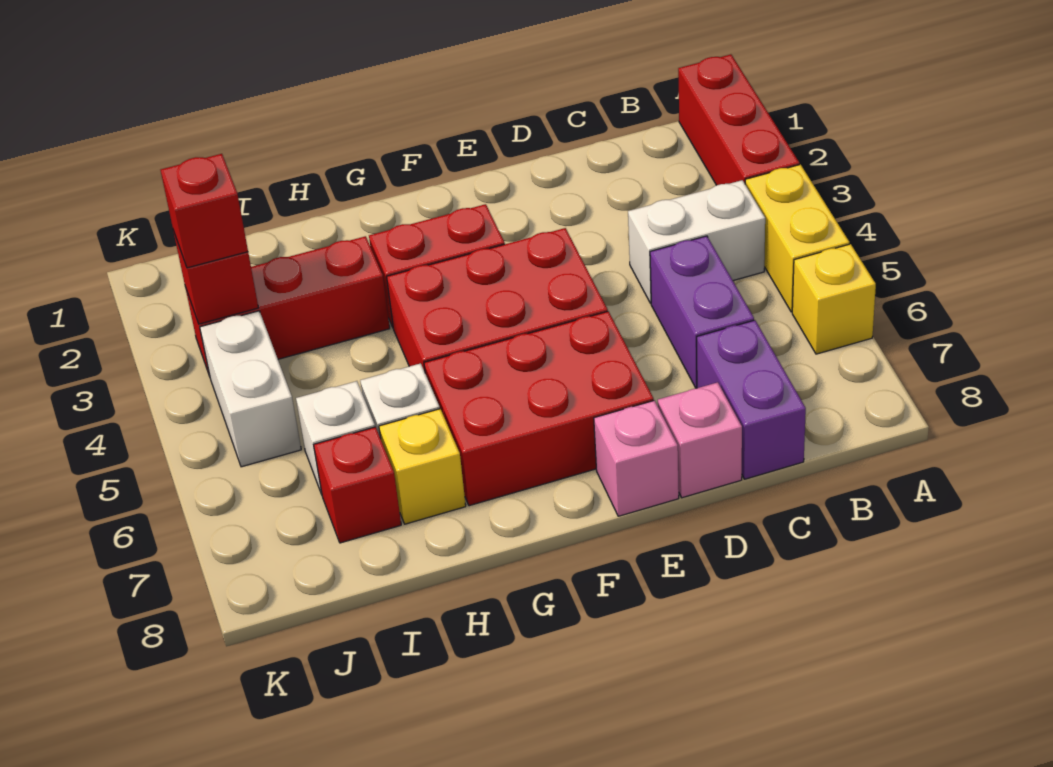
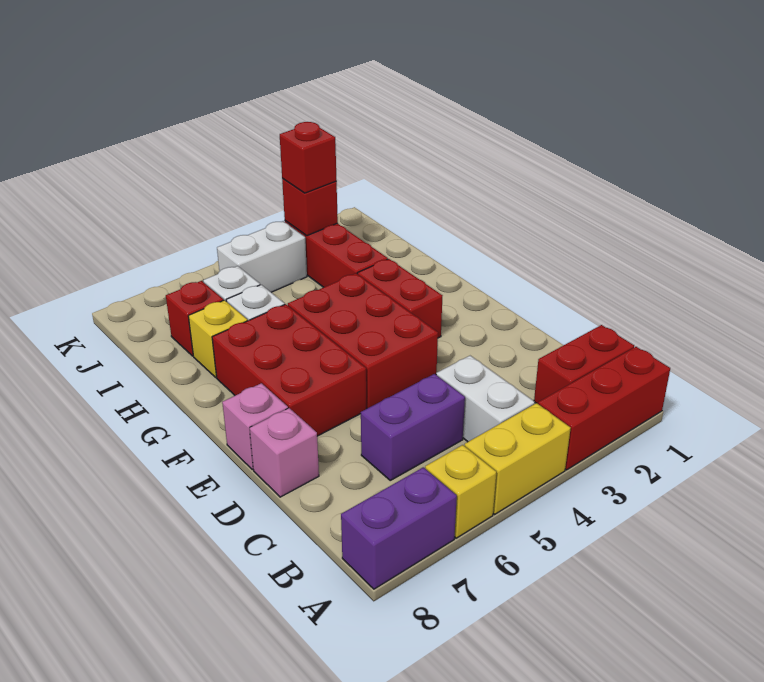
none -> red brick B1:B2 level 1
purple brick C7:C8 level 1 -> purple brick A7:A8 level 1

